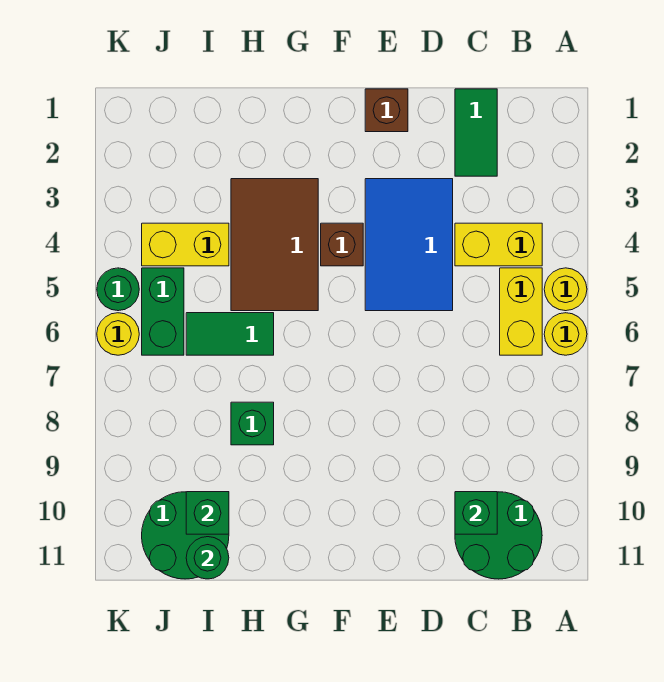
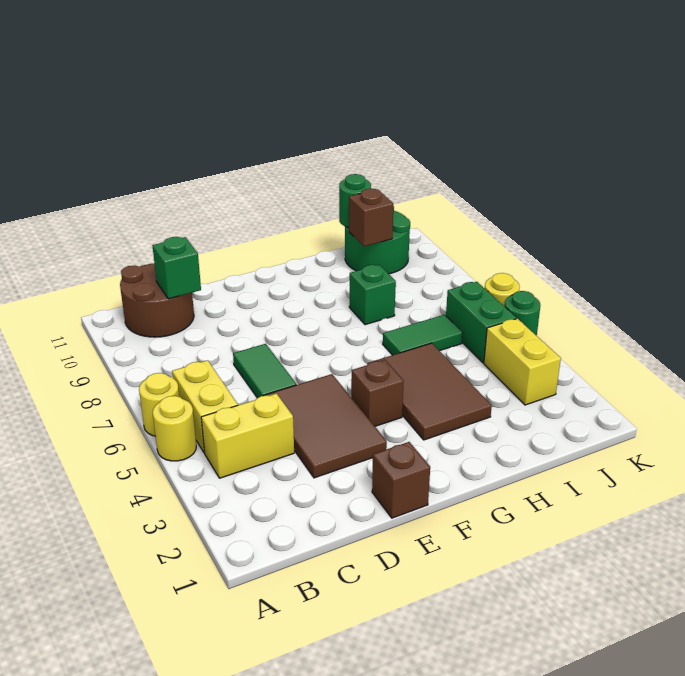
green round brick B10:C11 level 1 -> brown round brick B10:C11 level 1
green tile C1:C2 level 1 -> green tile D6:D7 level 1
blue tile D3:E5 level 1 -> brown tile D3:E5 level 1
yellow brick I4:J4 level 1 -> yellow brick J3:J4 level 1
green brick I10 level 2 -> brown brick I10 level 2

